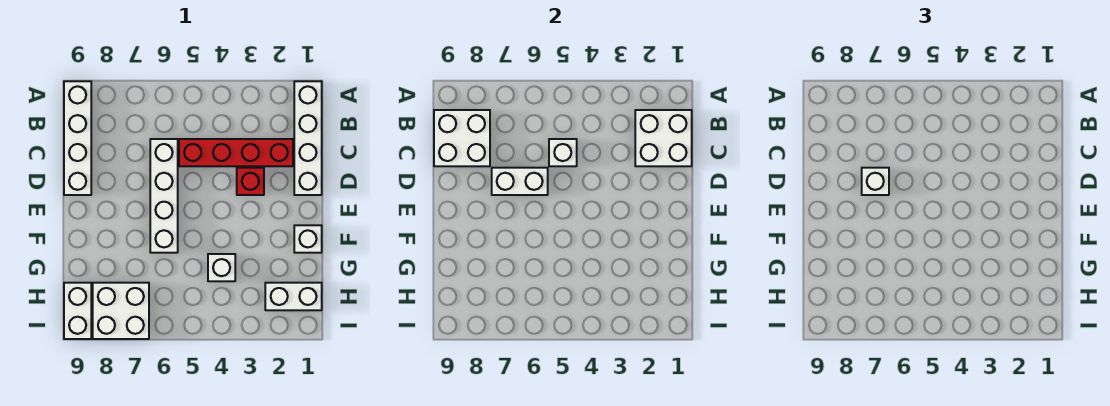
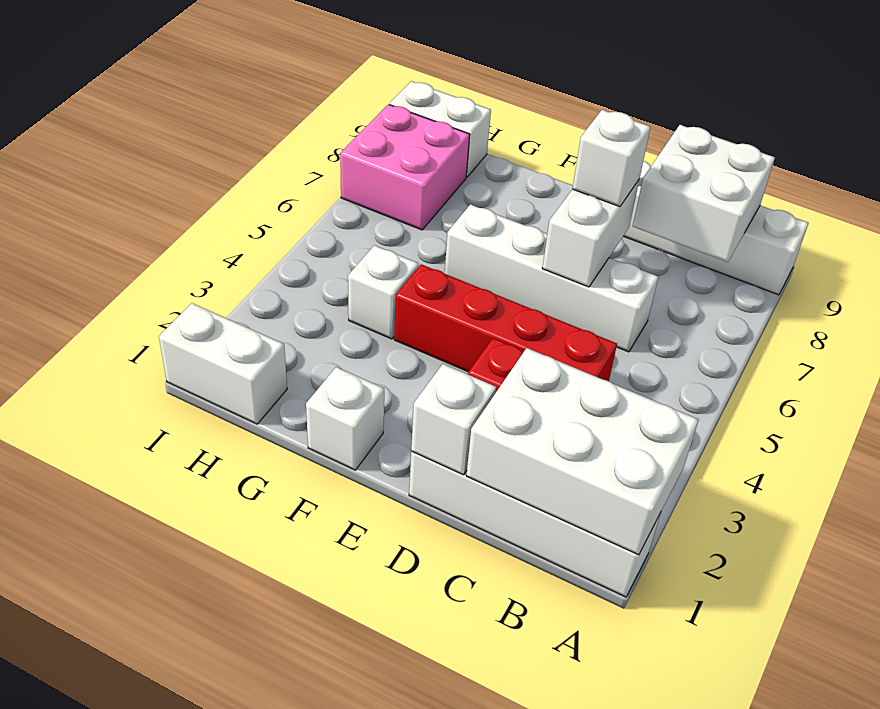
white brick B1:C2 level 2 -> white brick A1:C2 level 2
red brick C2:C5 level 1 -> red brick C4:F4 level 1
white brick C5 level 2 -> white brick D1 level 2
white brick H1:H2 level 1 -> white brick H1:I1 level 1
white brick H7:I8 level 1 -> pink brick H7:I8 level 1

